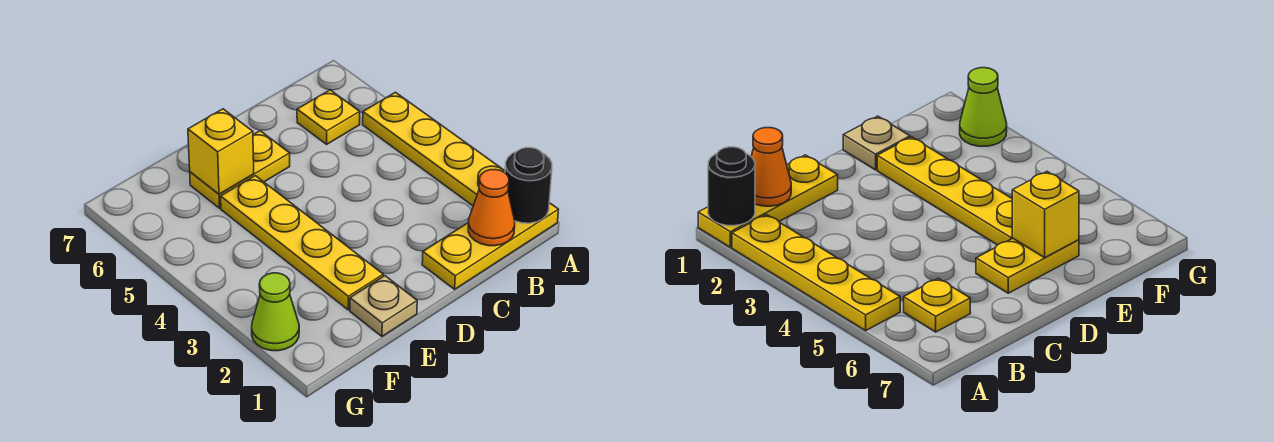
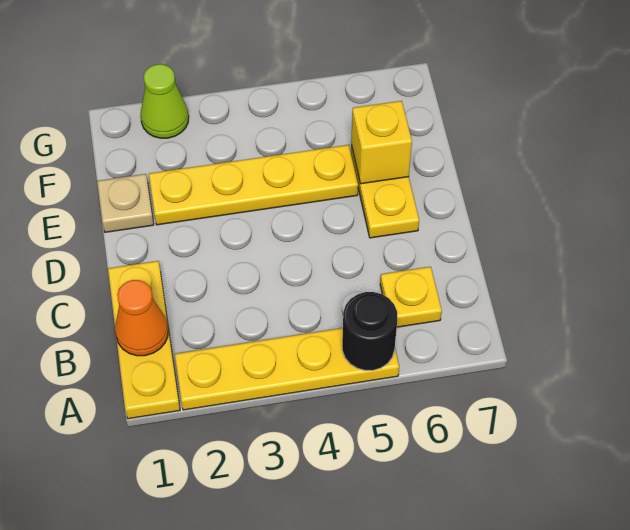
black round brick A1 level 2 -> black round brick A5 level 2

